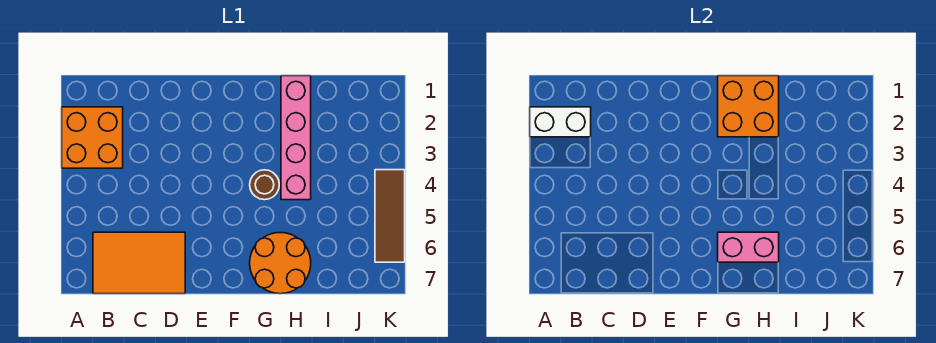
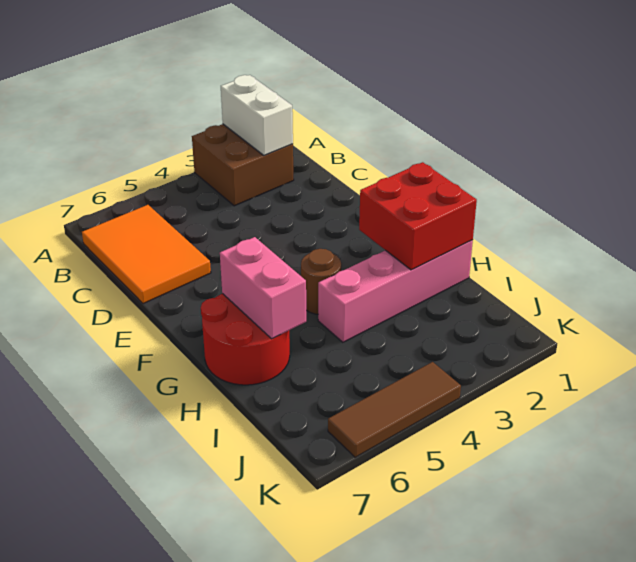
orange brick A2:B3 level 1 -> brown brick A2:B3 level 1
orange brick G1:H2 level 2 -> red brick G1:H2 level 2
orange round brick G6:H7 level 1 -> red round brick G6:H7 level 1

